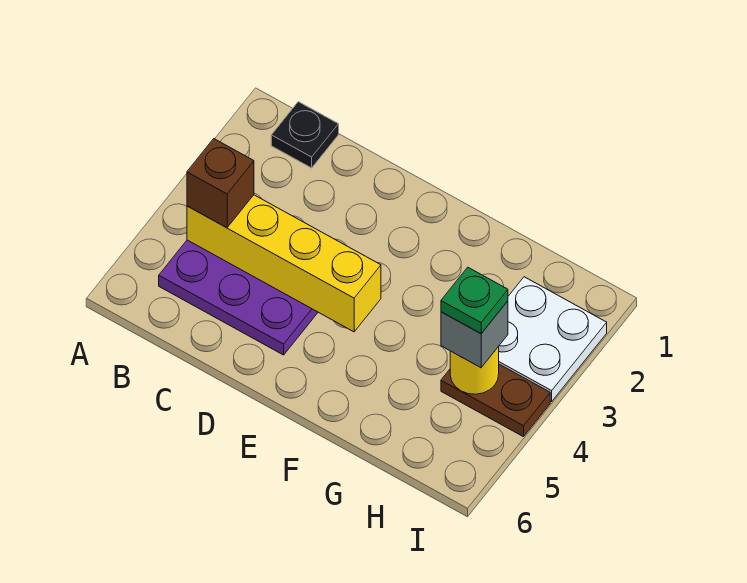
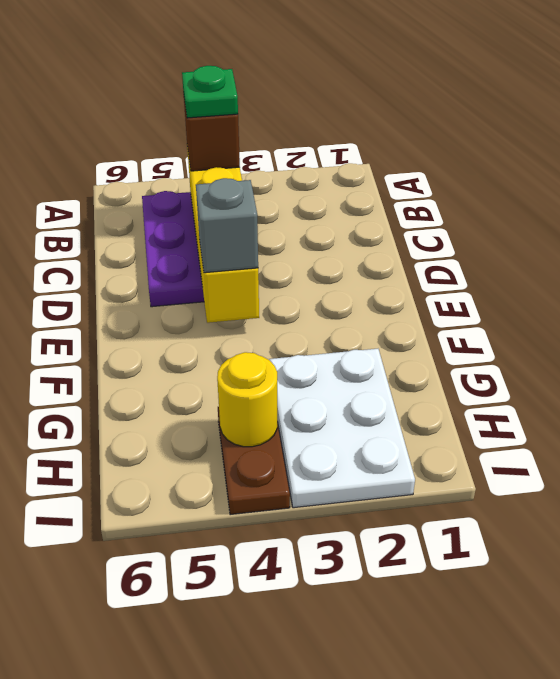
black plate B1 level 1 -> none
white plate H2:I3 level 1 -> white plate G2:I3 level 1
grey brick H4 level 3 -> grey brick E4 level 3
green plate H4 level 4 -> green plate B4 level 4

